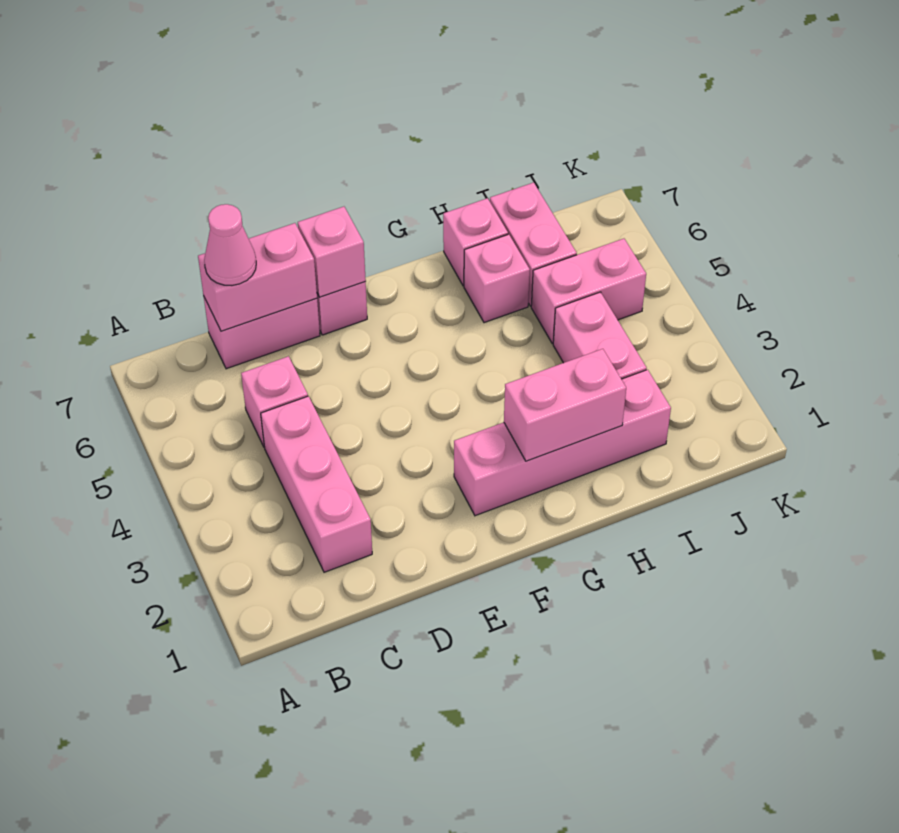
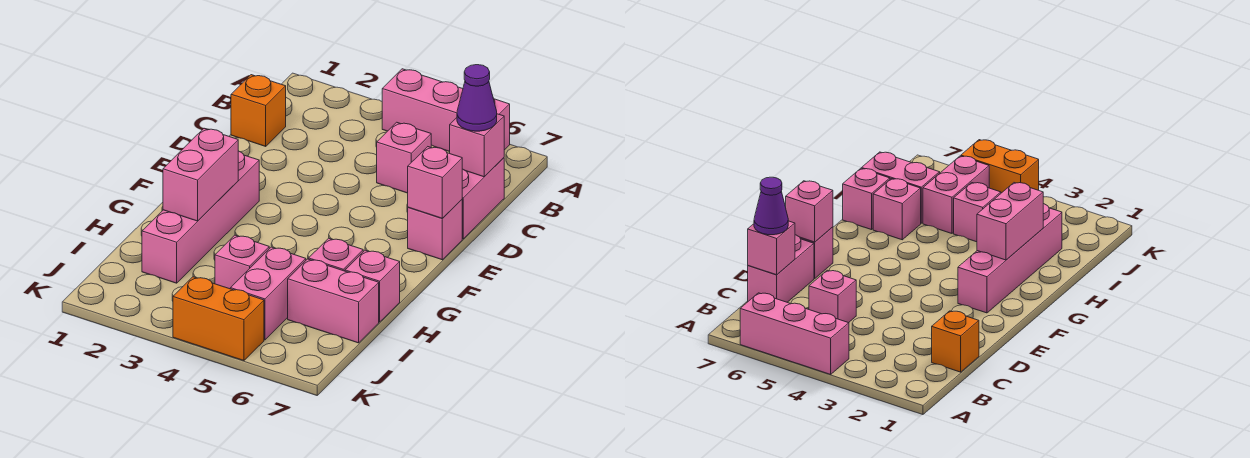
none -> orange brick C1 level 1
pink brick C2:C4 level 1 -> pink brick A4:A6 level 1
pink brick C7:D7 level 2 -> pink brick C7 level 2
pink cone C7 level 3 -> purple cone C7 level 3
pink brick I3:I4 level 1 -> pink brick I4 level 1
none -> orange brick K4:K5 level 1

